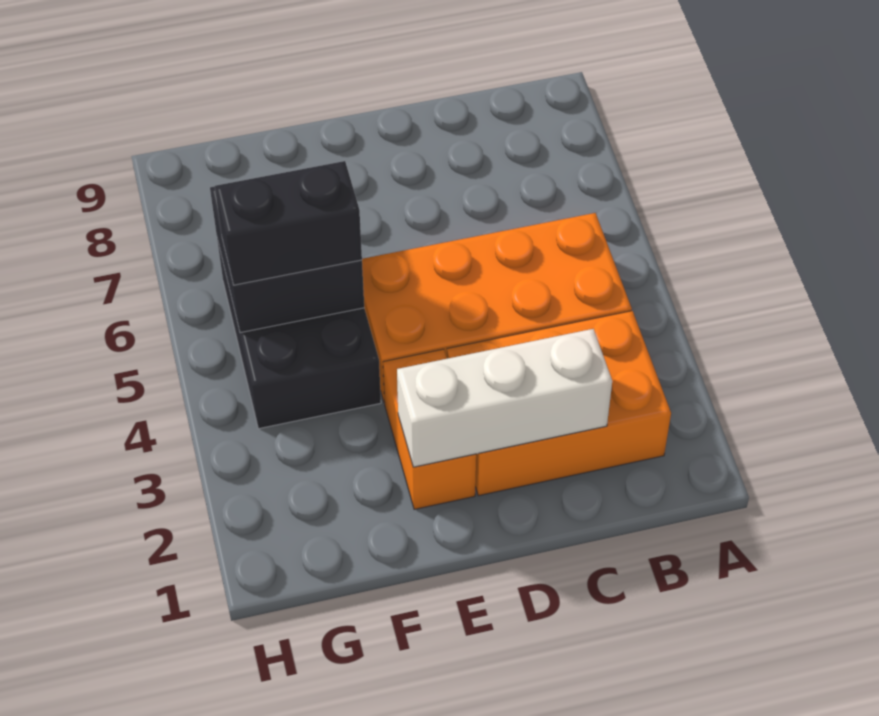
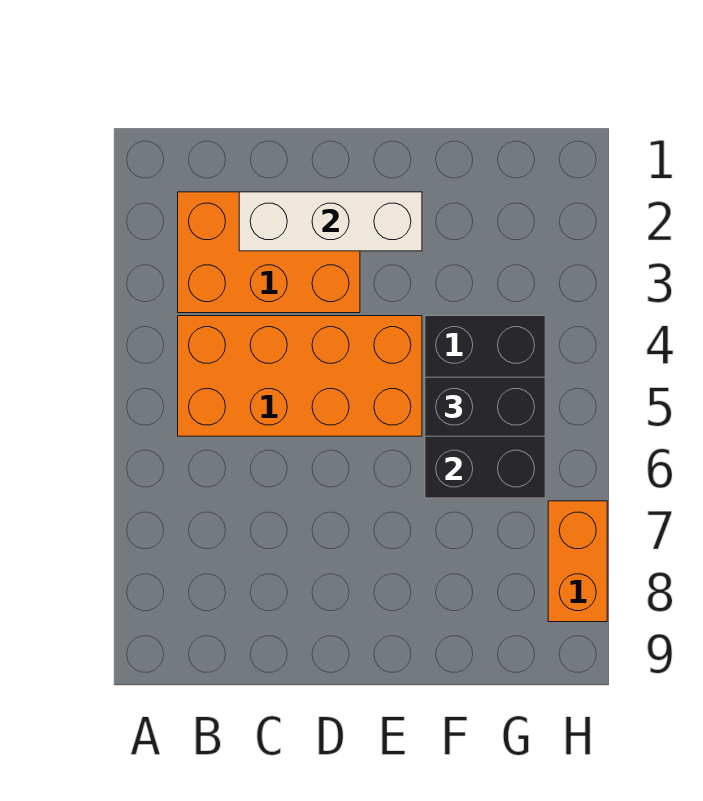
orange brick E2:E3 level 1 -> orange brick H7:H8 level 1

